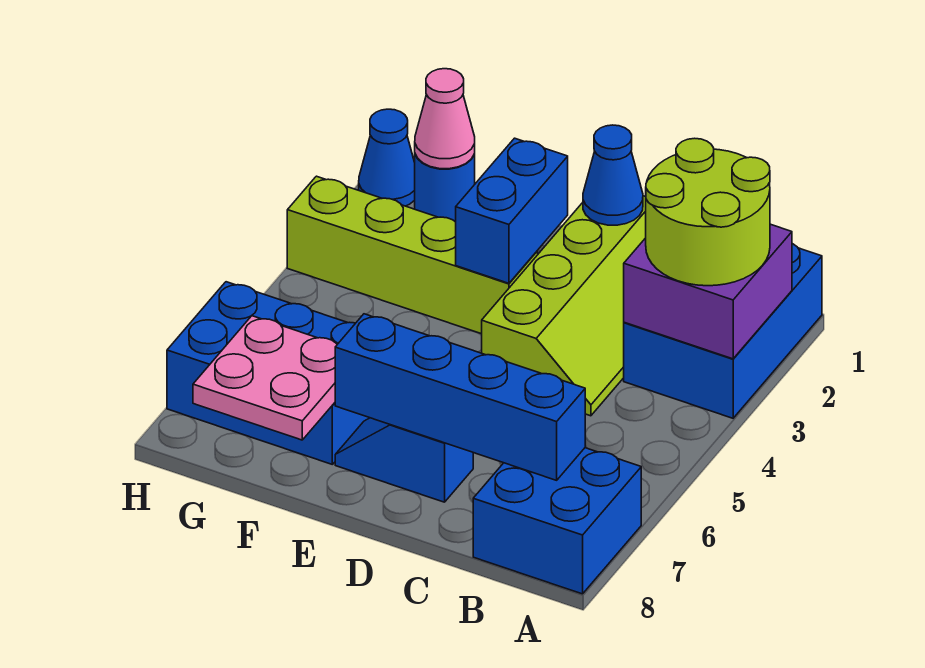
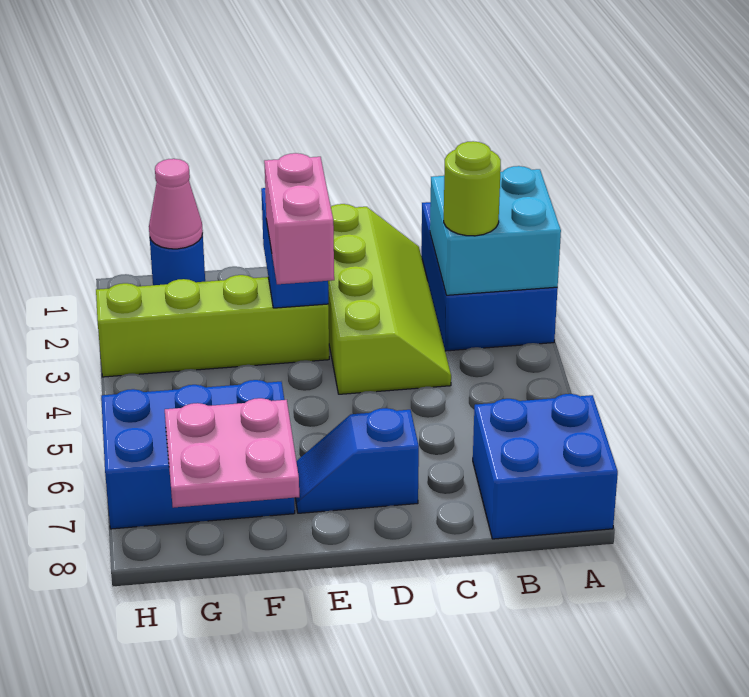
purple brick A2:B3 level 2 -> cyan brick A2:B3 level 2
lime round brick A2:B3 level 3 -> lime round brick B3 level 3
blue brick B7:E7 level 2 -> none
blue cone D1 level 2 -> none
none -> pink brick E3:E4 level 3
blue cone H1 level 1 -> none

